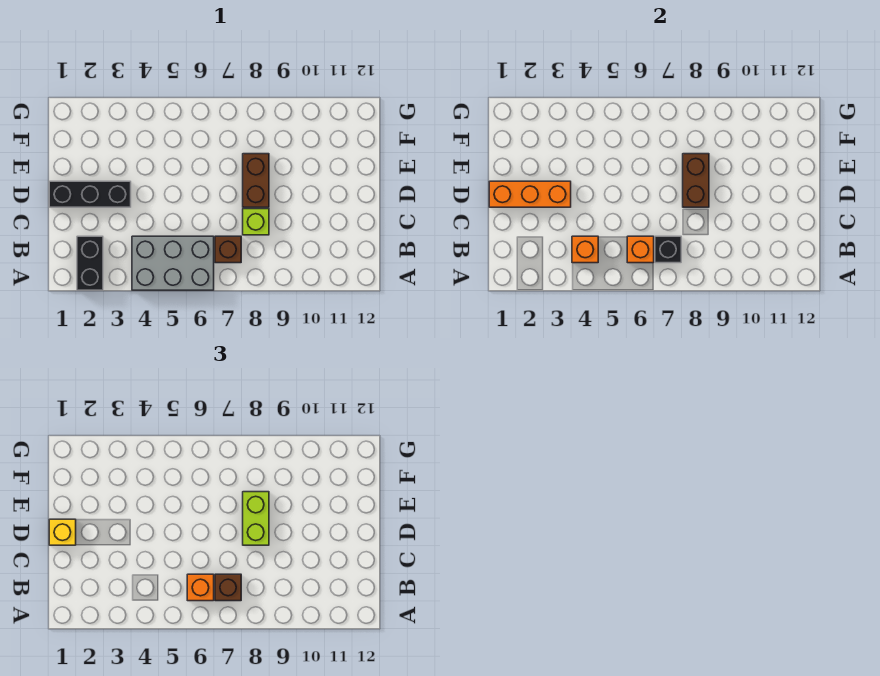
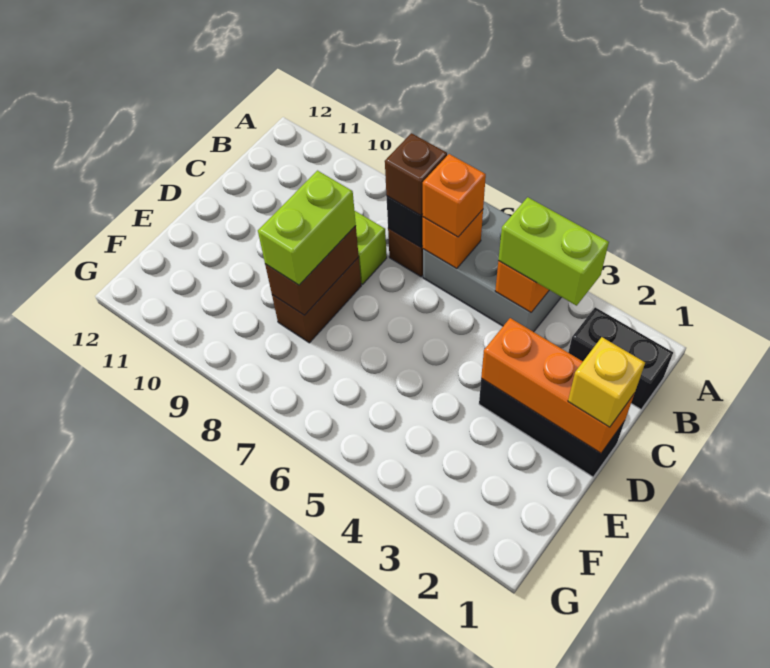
black brick A2:B2 level 1 -> black brick B1:B2 level 1
none -> lime brick B3:B4 level 3

